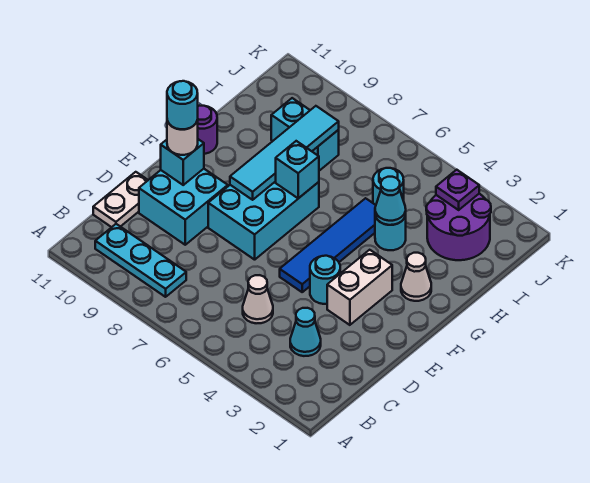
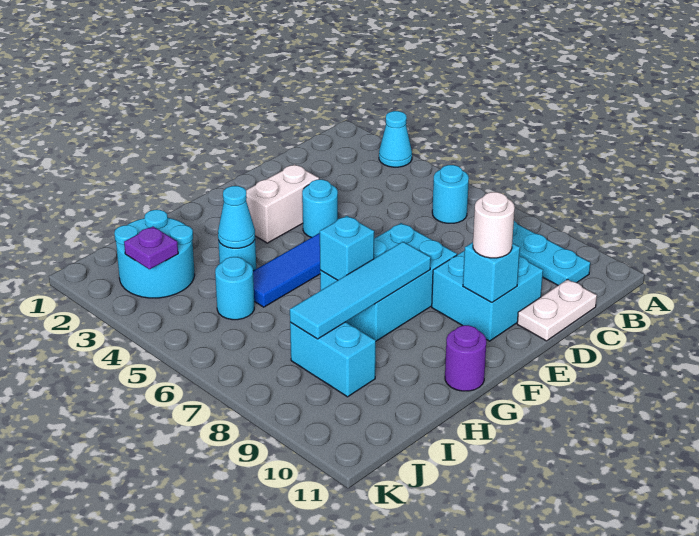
cyan cone C3 level 1 -> cyan cone A3 level 1
white cone C5 level 1 -> none
cyan round brick E10 level 4 -> cyan round brick B6 level 1
white cone G2 level 1 -> none
purple round brick I2:J3 level 1 -> cyan round brick I2:J3 level 1

